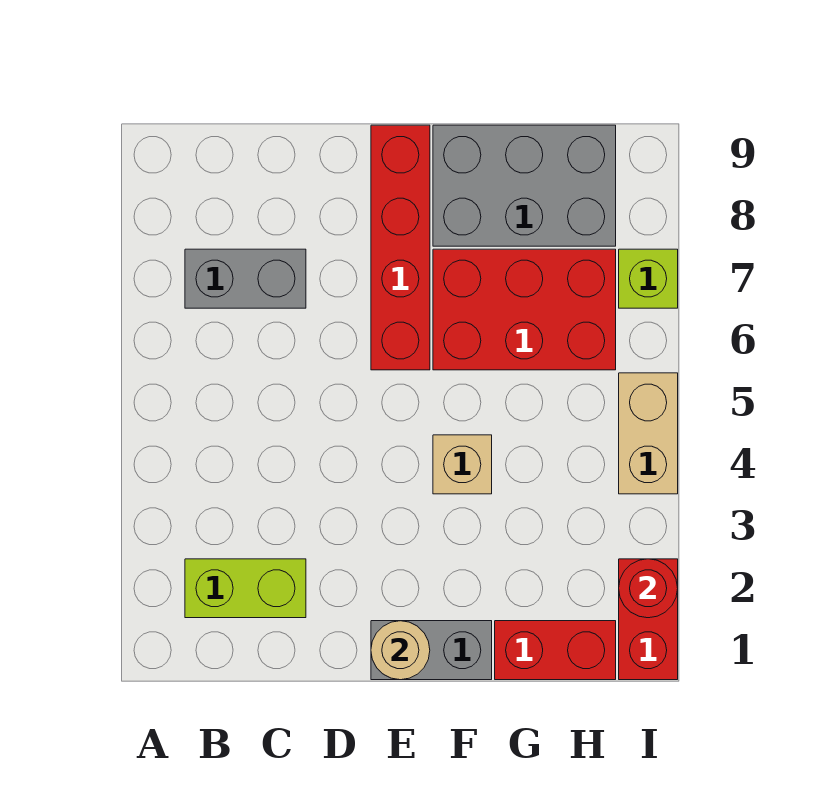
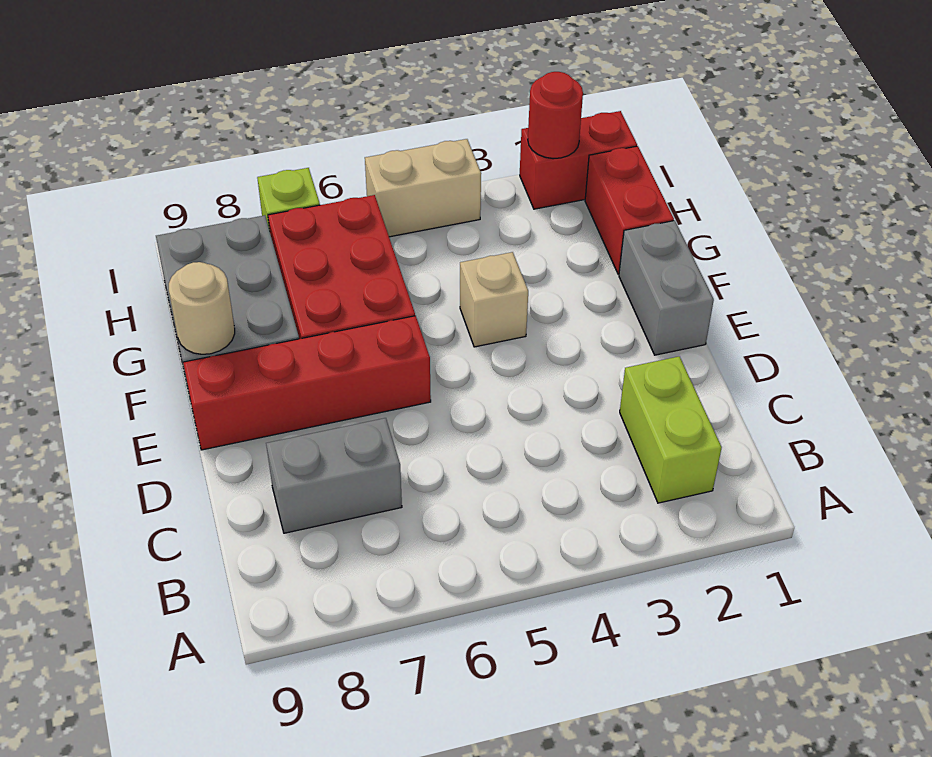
grey brick B7:C7 level 1 -> grey brick C7:C8 level 1
tan round brick E1 level 2 -> tan round brick F9 level 2

